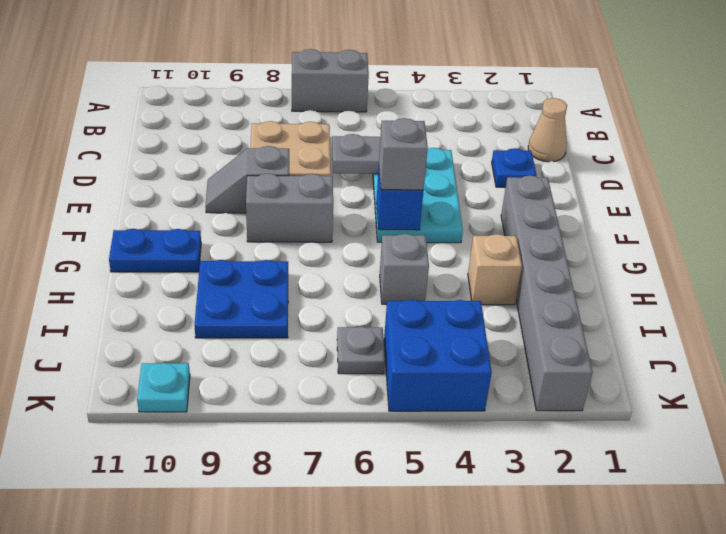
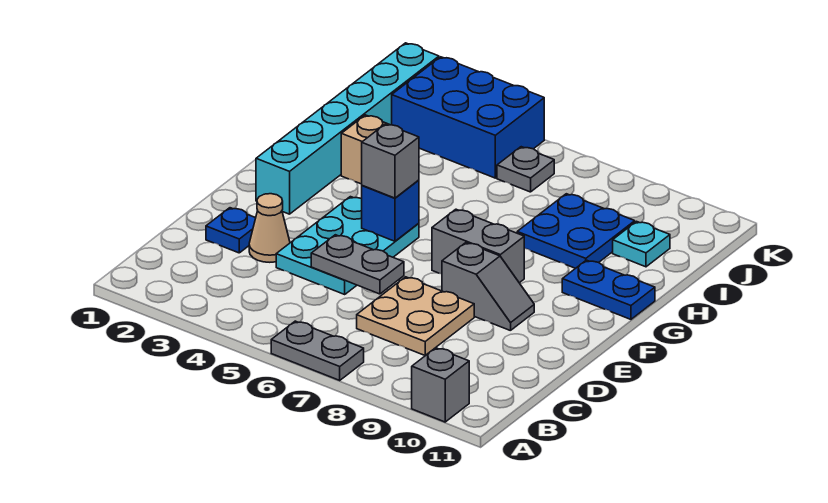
grey brick A6:A7 level 1 -> grey plate A6:A7 level 1
tan cone C1 level 1 -> tan cone D3 level 1
grey brick F2:K2 level 1 -> cyan brick F2:K2 level 1
grey brick H5 level 1 -> grey brick A10 level 1
blue brick J4:K5 level 1 -> blue brick J3:K5 level 1
cyan plate K10 level 1 -> cyan plate I10 level 1

